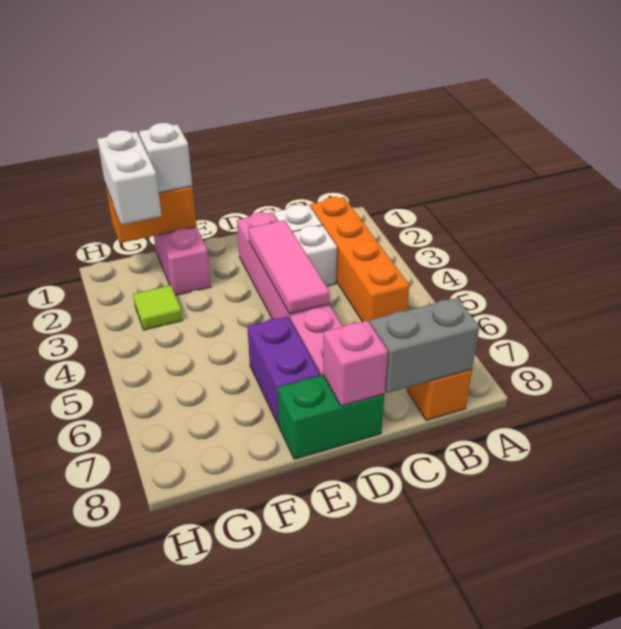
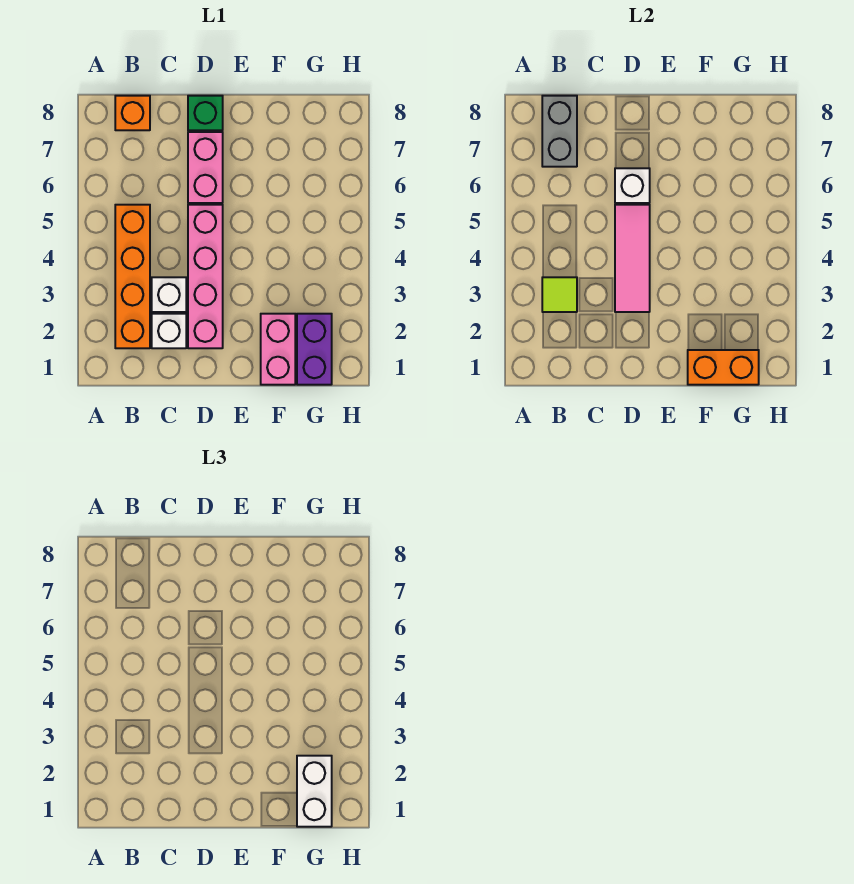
grey brick B8:C8 level 2 -> grey brick B7:B8 level 2
green brick D8:E8 level 1 -> green brick D8 level 1
pink brick D8 level 2 -> none
purple brick E6:E7 level 1 -> purple brick G1:G2 level 1
white brick F1 level 3 -> white brick D6 level 2
lime tile G3 level 1 -> lime tile B3 level 2

